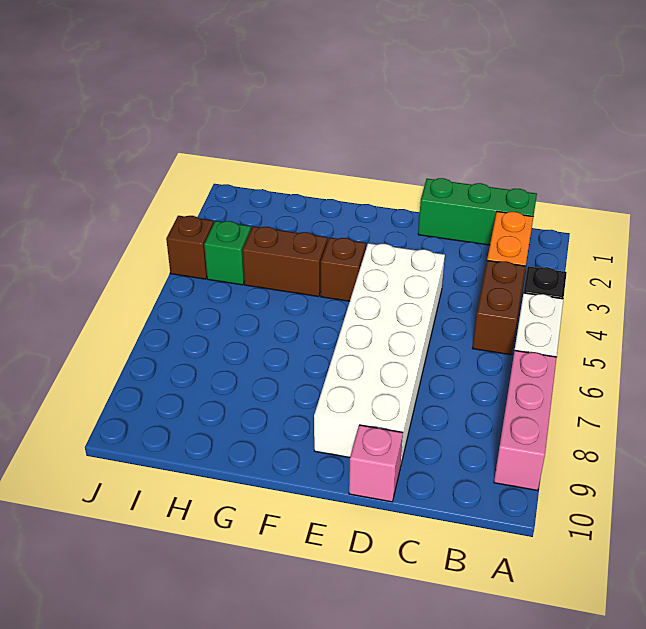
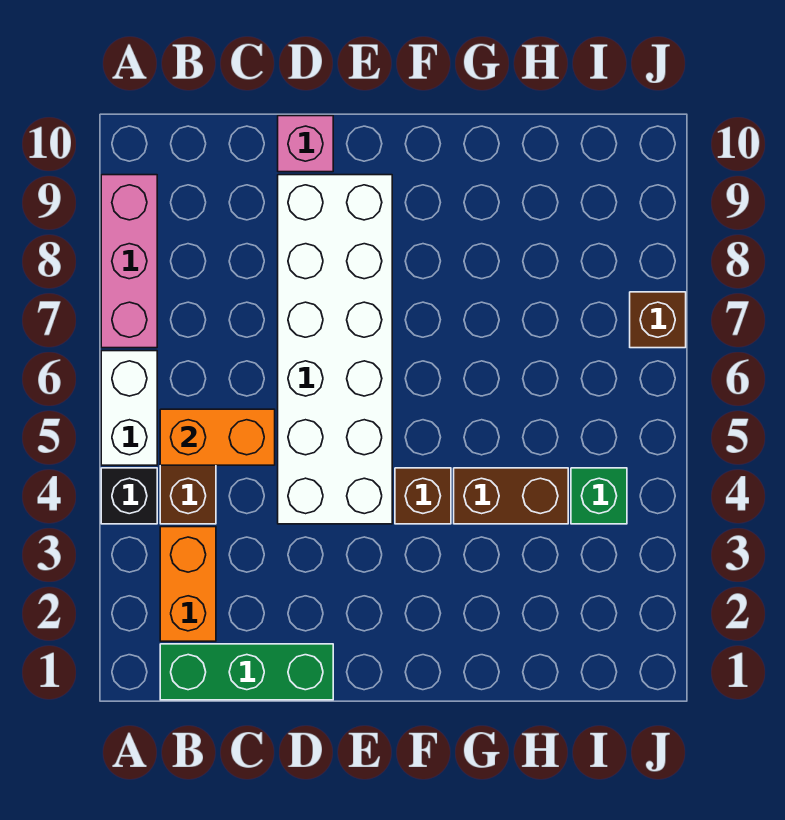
none -> orange brick B5:C5 level 2
brown brick J4 level 1 -> brown brick J7 level 1

